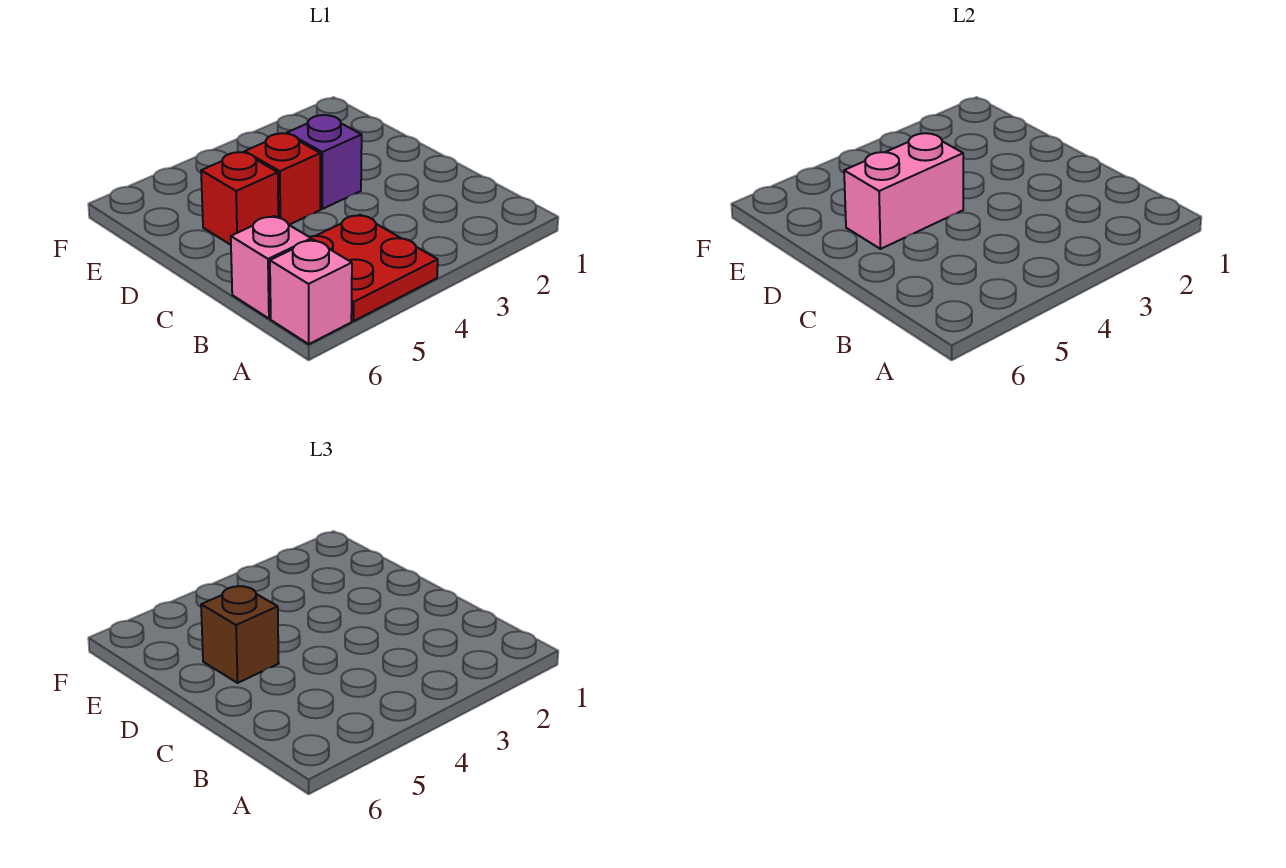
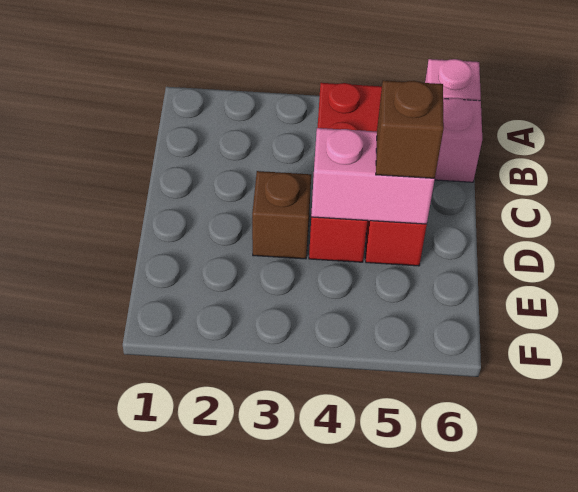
purple brick D3 level 1 -> brown brick D3 level 1

